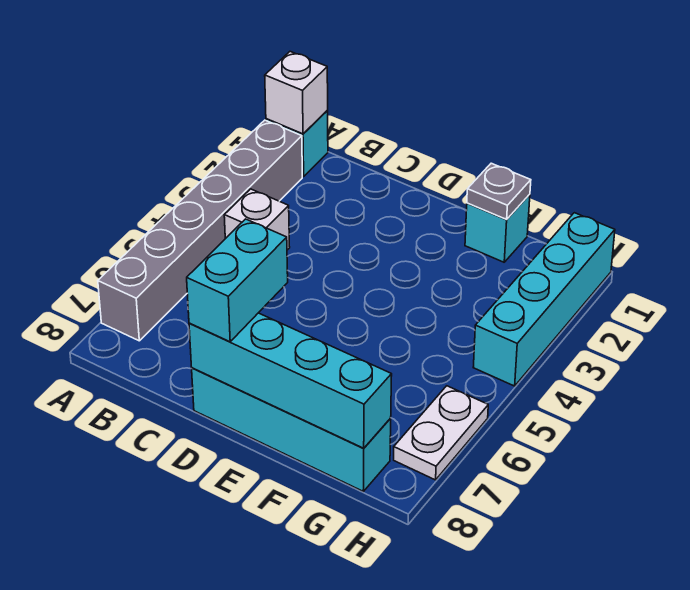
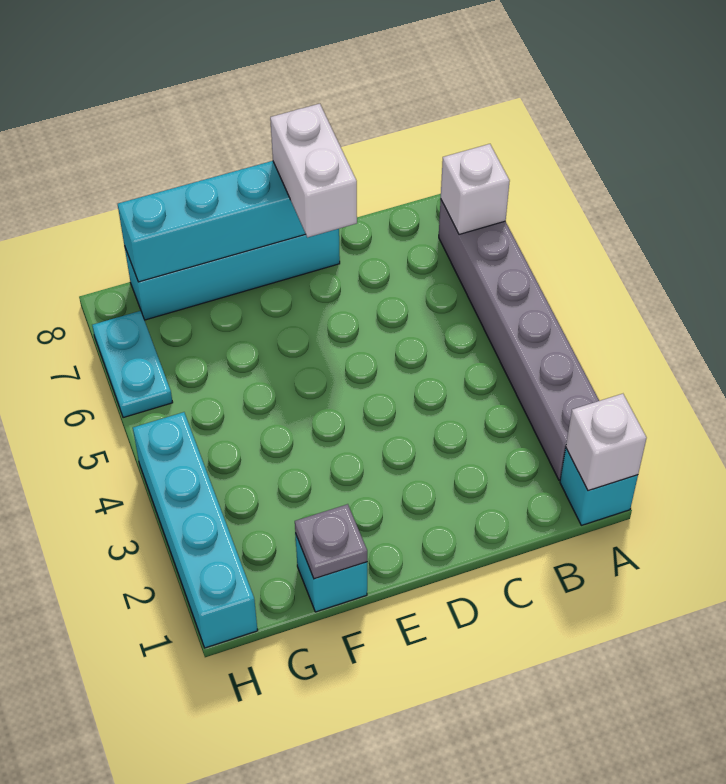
white brick B4 level 1 -> white brick A7 level 2
cyan brick D7:D8 level 3 -> white brick D7:D8 level 3
white plate H6:H7 level 1 -> cyan plate H6:H7 level 1

